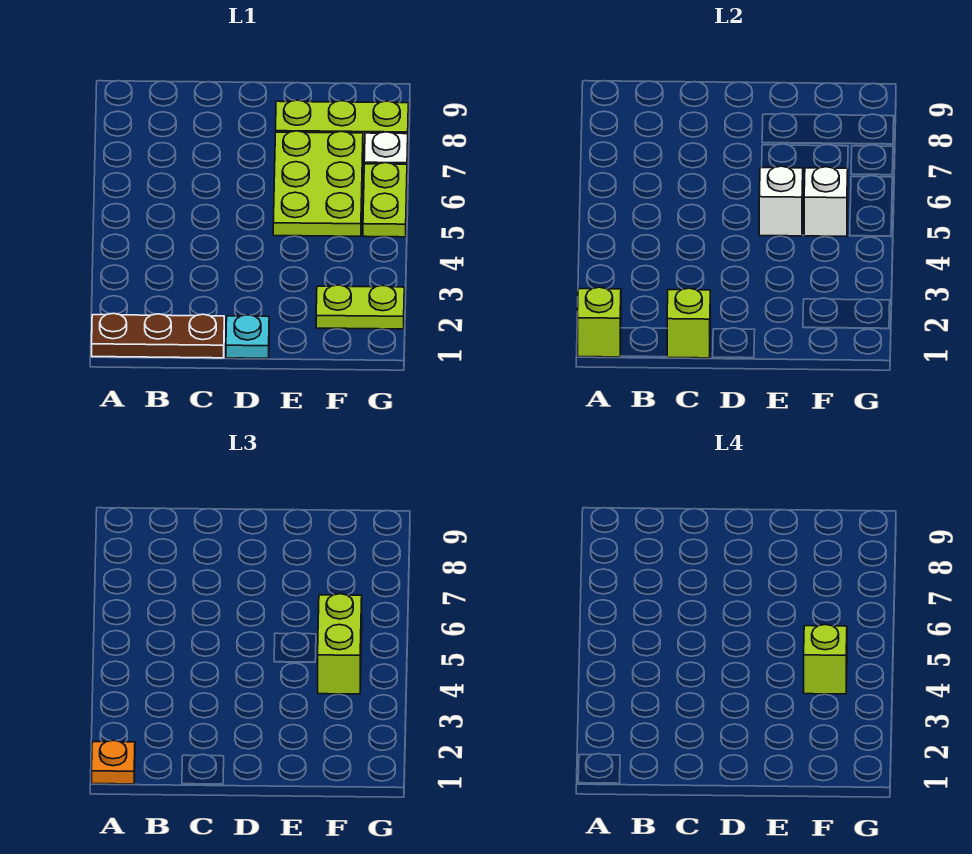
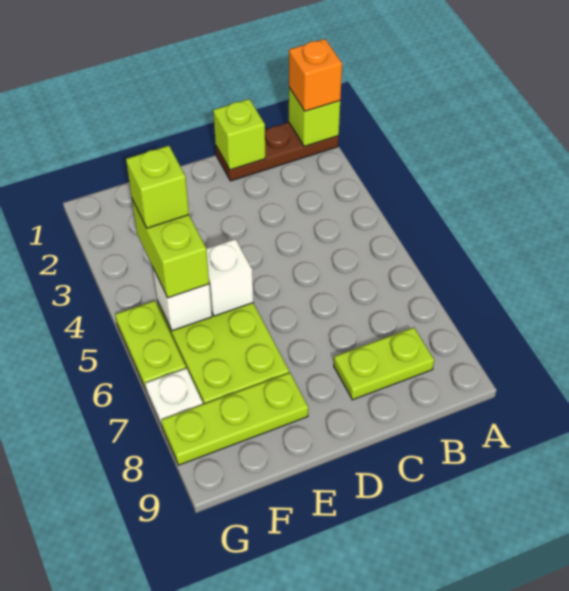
orange plate A1 level 3 -> orange brick A1 level 3
cyan plate D1 level 1 -> none
lime plate F2:G2 level 1 -> lime plate B8:C8 level 1

